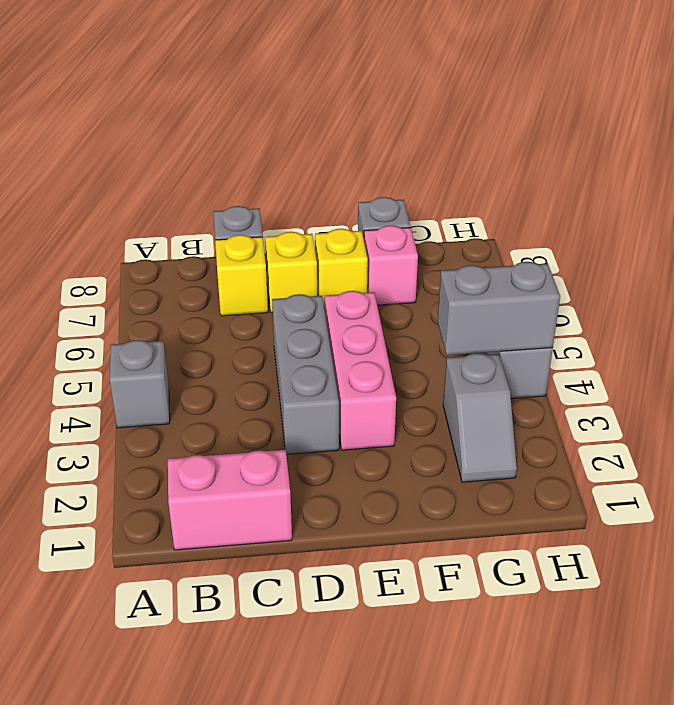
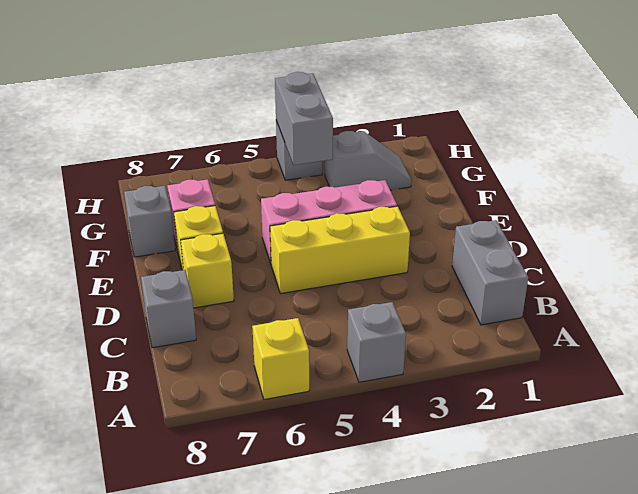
pink brick B1:C1 level 1 -> grey brick B1:C1 level 1
yellow brick C7 level 1 -> yellow brick A6 level 1
grey brick D3:D5 level 1 -> yellow brick D3:D5 level 1

